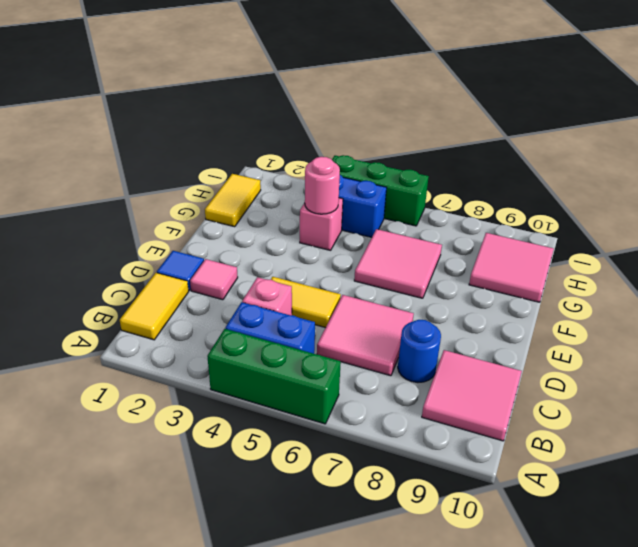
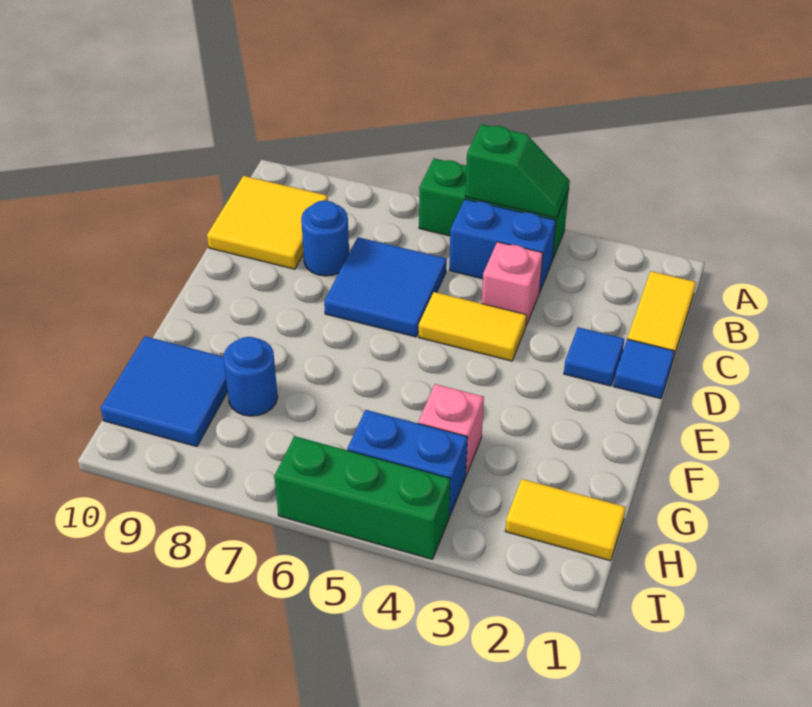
none -> green slope A4:A5 level 2 top 5
pink tile B9:C10 level 1 -> yellow tile B9:C10 level 1
pink tile C6:D7 level 1 -> blue tile C6:D7 level 1
pink tile D2 level 1 -> blue tile D2 level 1
pink tile F6:G7 level 1 -> none
yellow tile G1:H1 level 1 -> yellow tile H1:H2 level 1
pink round brick G4 level 2 -> none
none -> blue round brick G8 level 1
pink tile G9:H10 level 1 -> blue tile G9:H10 level 1

